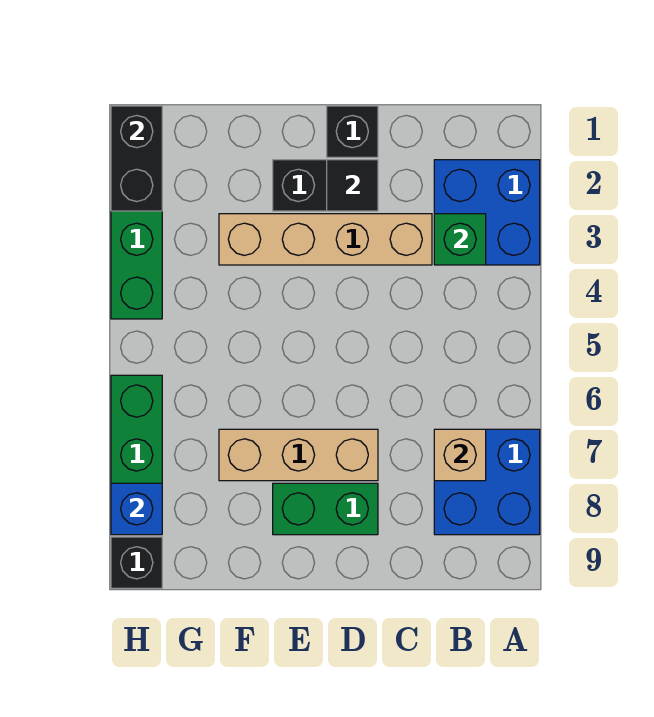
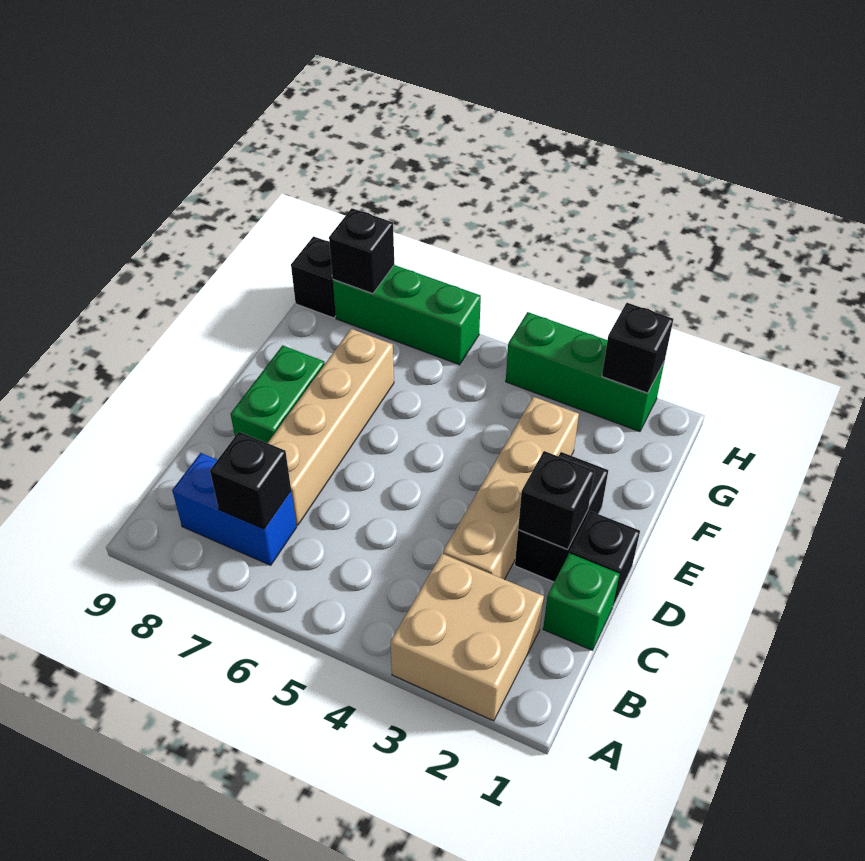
blue brick A2:B3 level 1 -> tan brick A2:B3 level 1
blue brick A7:B8 level 1 -> blue brick B7:B8 level 1
green brick B3 level 2 -> green brick C1 level 1
tan brick B7 level 2 -> black brick B7 level 2
black tile D2 level 2 -> black brick D2 level 2
tan brick D7:F7 level 1 -> tan brick C7:F7 level 1
black brick H1:H2 level 2 -> black brick H2 level 2
blue brick H8 level 2 -> black brick H8 level 2

